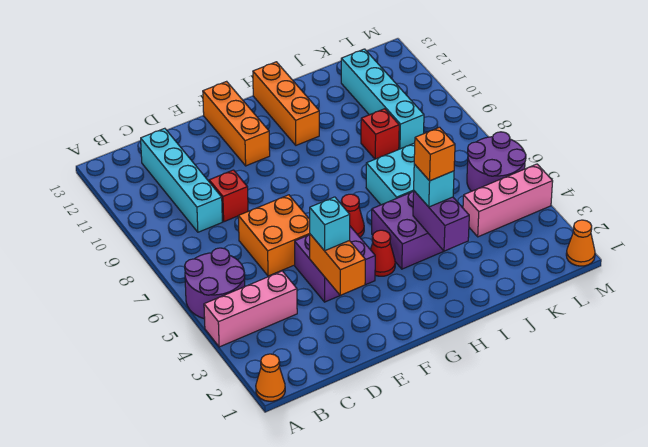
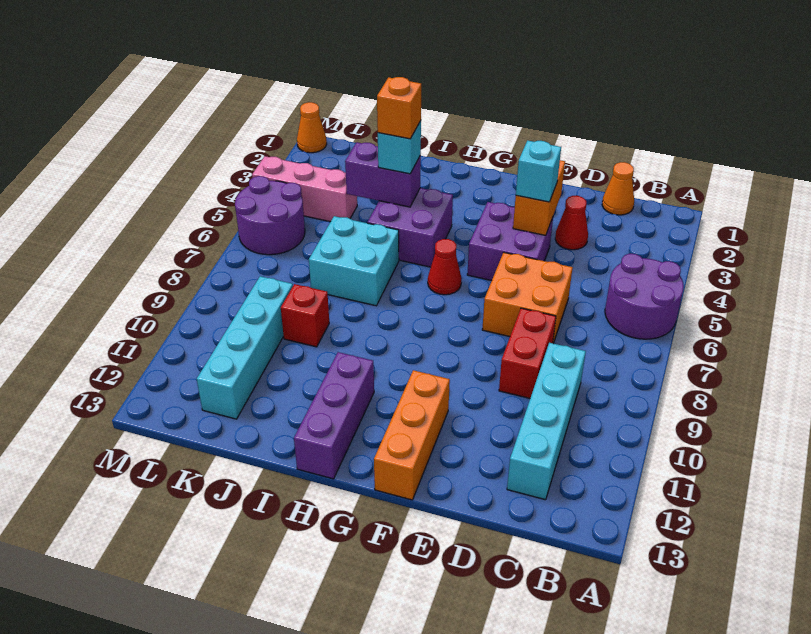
orange cone A1 level 1 -> orange cone C1 level 1
pink brick A4:C4 level 1 -> none
red brick D9 level 1 -> red brick D8:D9 level 1
red cone G4 level 1 -> red cone D3 level 1
orange brick H11:H13 level 1 -> purple brick H11:H13 level 1
purple brick I3:I4 level 2 -> purple brick I4:J4 level 2

